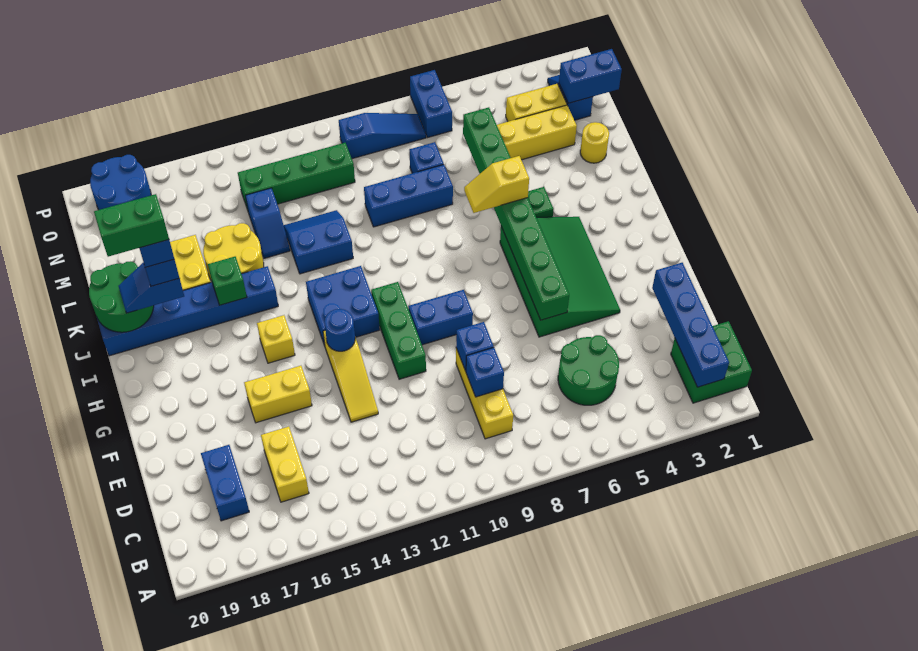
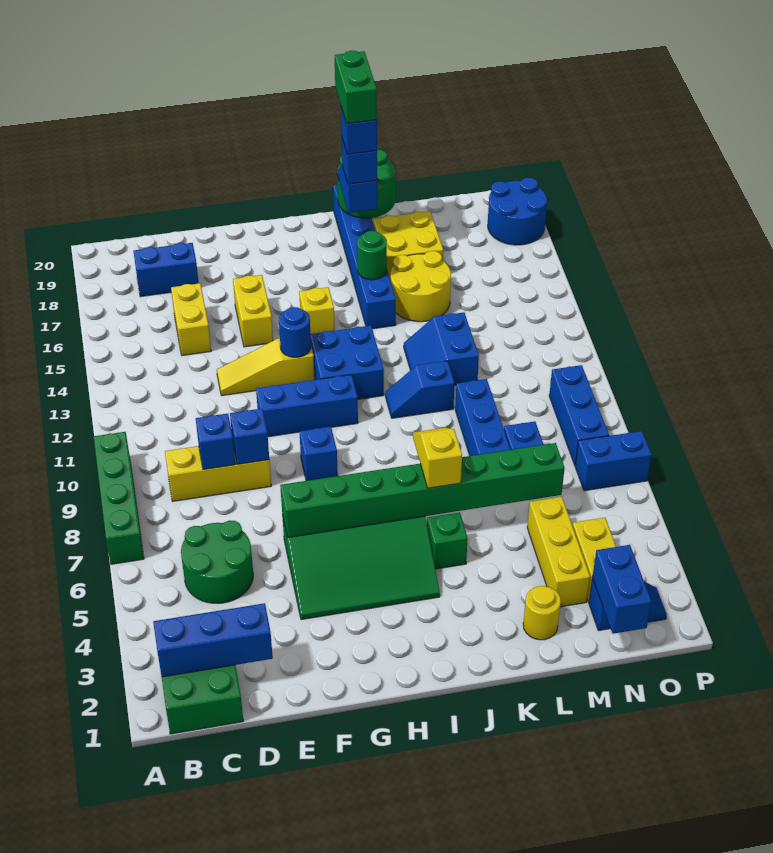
blue brick B2:E2 level 2 -> blue brick B2:D2 level 2
yellow brick C16:D16 level 1 -> yellow brick D15:D16 level 1
green brick F11:H11 level 1 -> blue brick F11:H11 level 1
blue brick G9:G10 level 1 -> blue brick G9 level 1
green brick J16 level 2 -> green round brick J16 level 2
blue slope K12:L13 level 1 top K -> blue slope K12:L13 level 1 top L
blue slope L14:M14 level 1 top M -> blue slope J11:K11 level 1 top K
green brick N11:N14 level 1 -> green brick A7:A10 level 1
blue slope O8:O10 level 1 top 10 -> blue brick O8:O10 level 1

